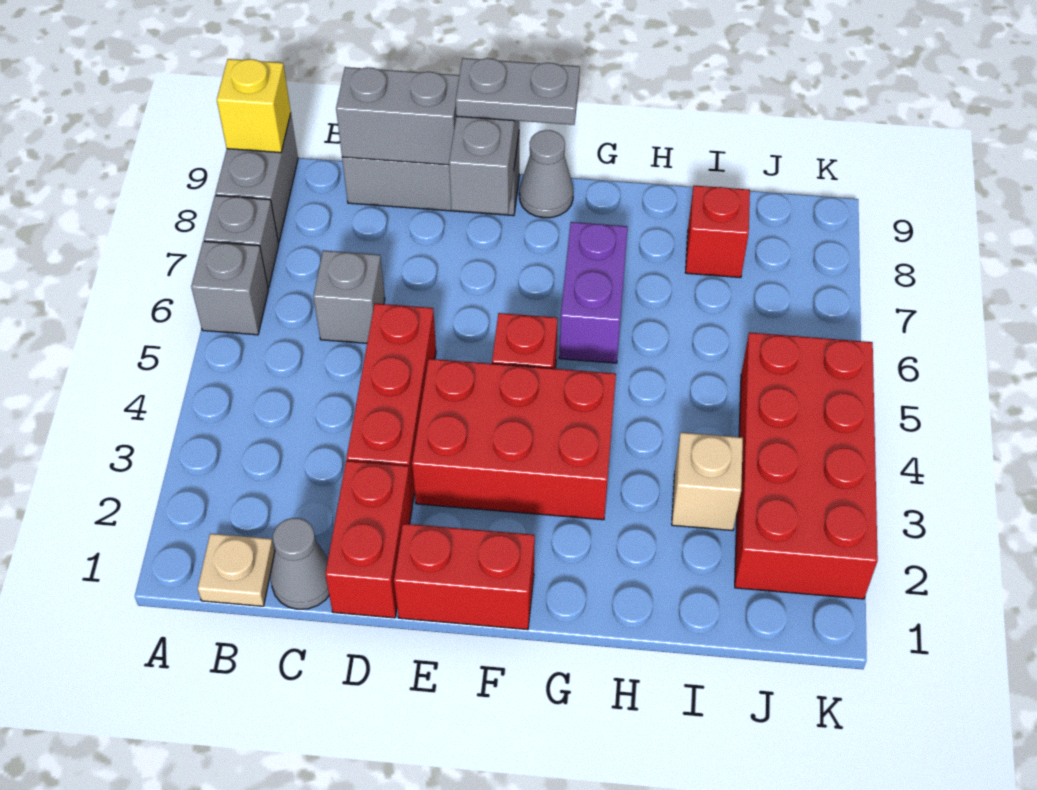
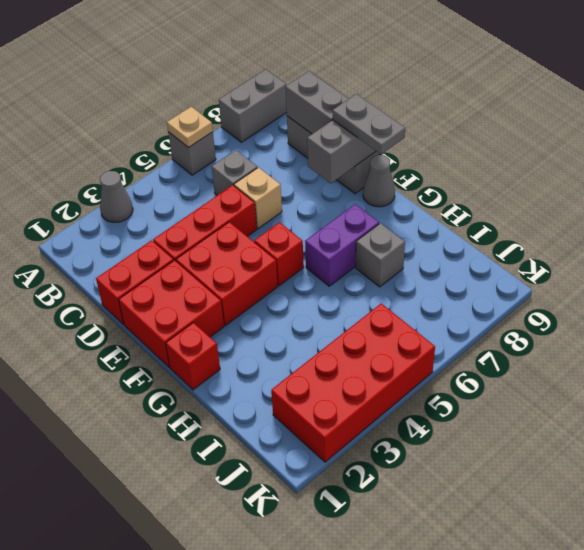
grey brick A7 level 1 -> grey brick H7 level 1
yellow brick A9 level 2 -> none
tan plate B1 level 1 -> tan plate A6 level 2
grey cone C1 level 1 -> grey cone A3 level 1
red brick E1:F1 level 1 -> red brick E1:F2 level 1
red brick E3:G4 level 1 -> red brick E3:F4 level 1
tan brick I3 level 1 -> tan brick D6 level 1
red brick I8 level 1 -> red brick G1 level 1

